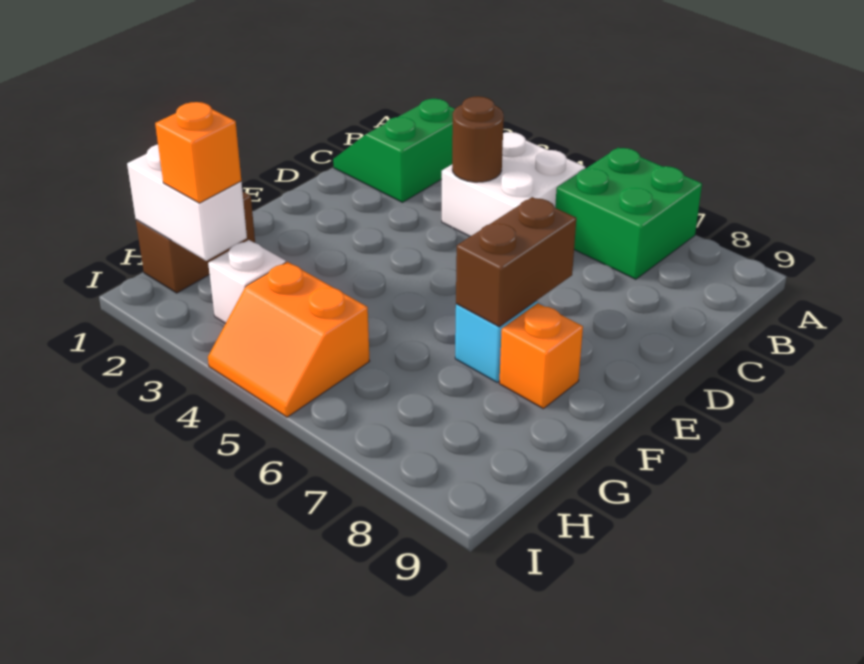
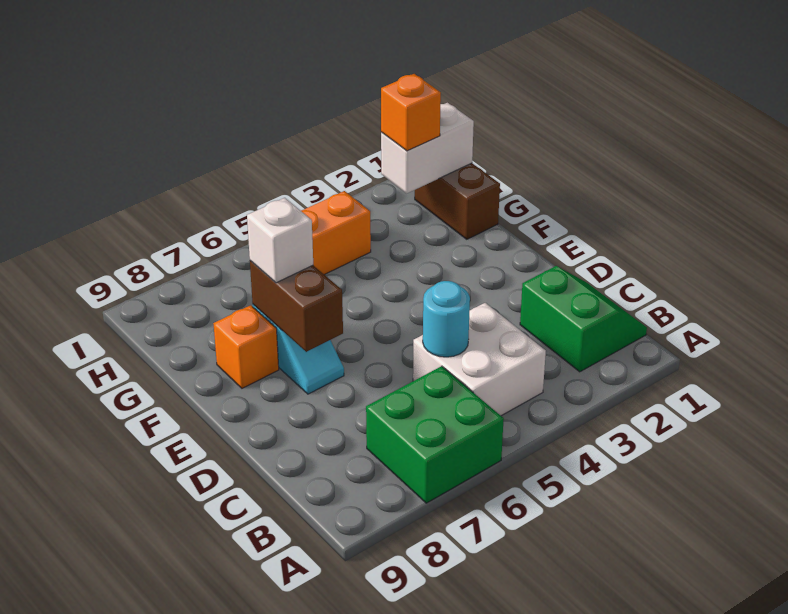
brown round brick C4 level 2 -> none
none -> cyan round brick C5 level 2
white brick H3 level 1 -> white brick F7 level 3

